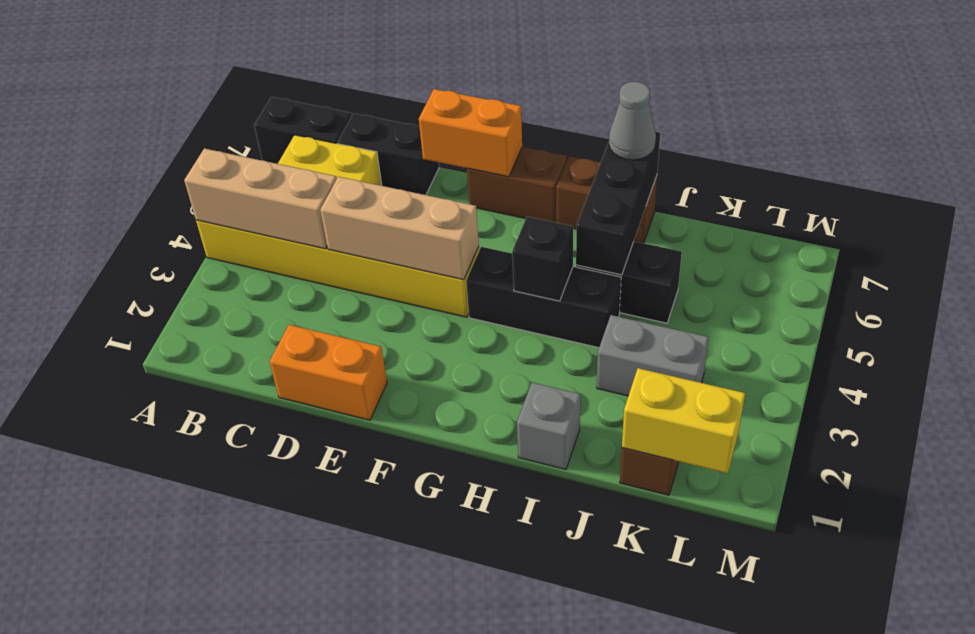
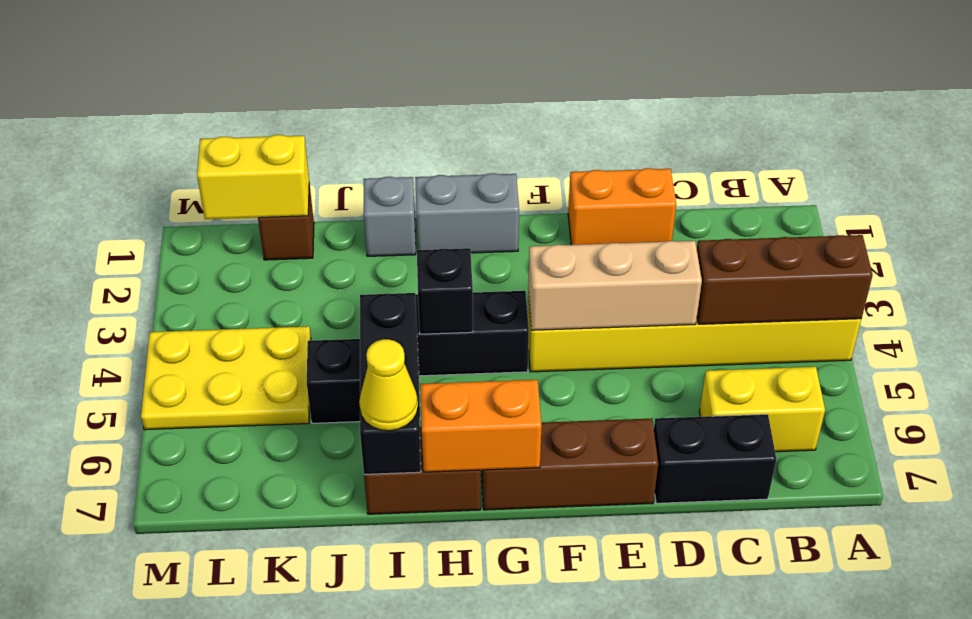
tan brick A4:C4 level 2 -> brown brick A4:C4 level 2
black brick A7:B7 level 1 -> none
orange brick E7:F7 level 2 -> orange brick G7:H7 level 2
brown brick F7:G7 level 1 -> brown brick E7:G7 level 1
grey cone I7 level 3 -> yellow cone I7 level 3
grey brick J3:K3 level 1 -> grey brick G1:H1 level 1
none -> yellow plate K4:M5 level 1

